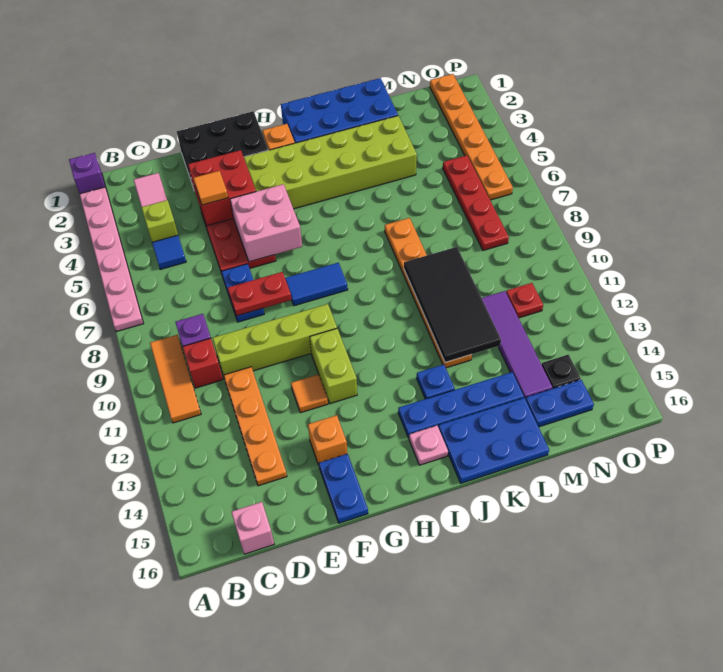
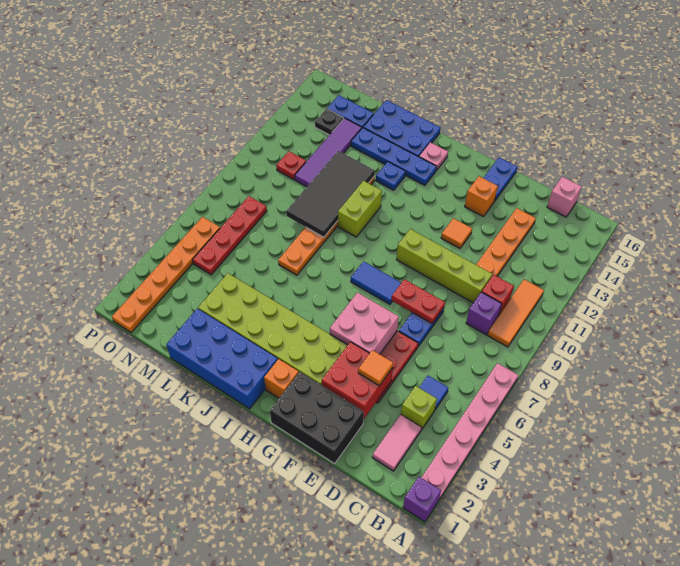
lime brick G11:G12 level 1 -> lime brick J10:J11 level 1

